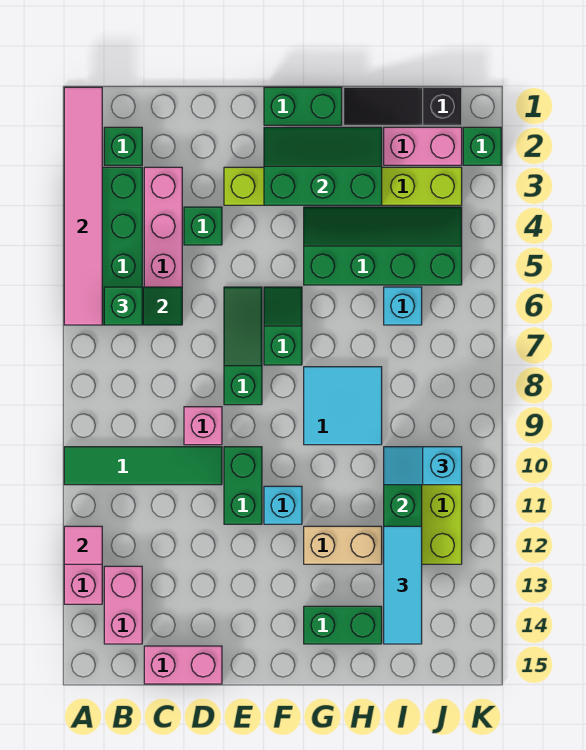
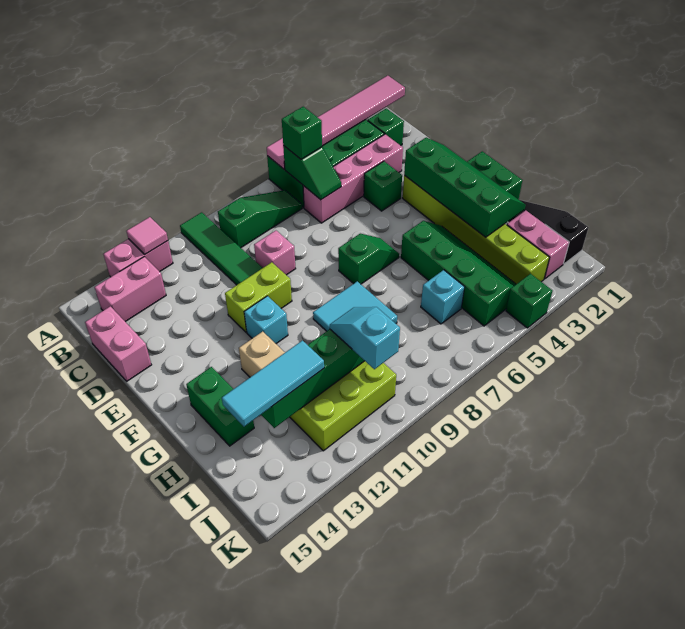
green slope E6:E8 level 1 top 8 -> green slope B7:B9 level 1 top 9
green brick E10:E11 level 1 -> lime brick E10:E11 level 1
green slope F2:H3 level 2 top 3 -> green slope E2:H3 level 2 top 3
green brick K2 level 1 -> green brick K4 level 1

